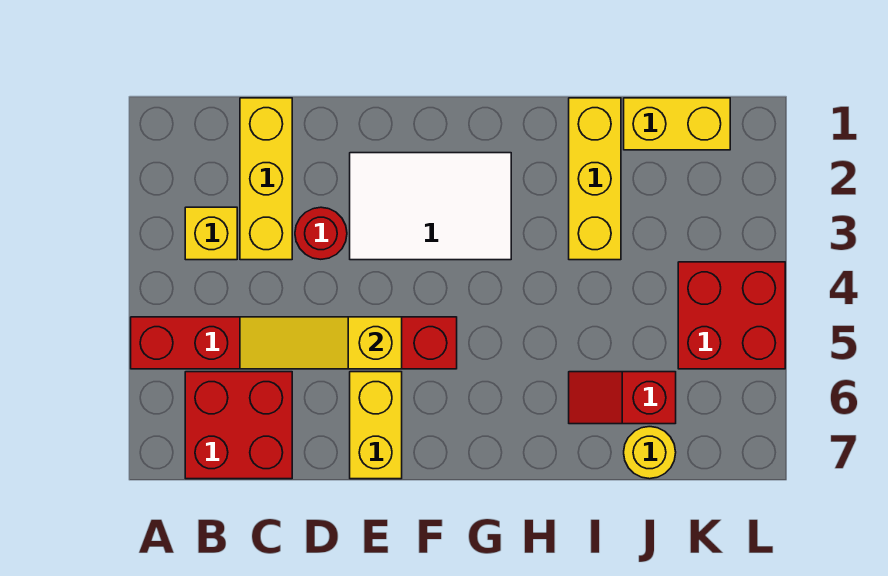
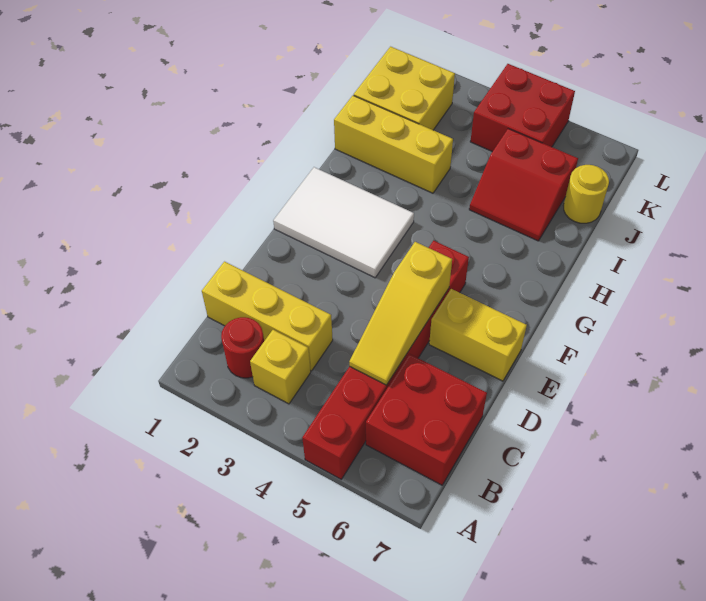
red round brick D3 level 1 -> red round brick B2 level 1
white tile E2:G3 level 1 -> white tile F1:G3 level 1
red slope I6:J6 level 1 top J -> red slope I5:J6 level 1 top J
yellow brick J1:K1 level 1 -> yellow brick J1:K2 level 1

